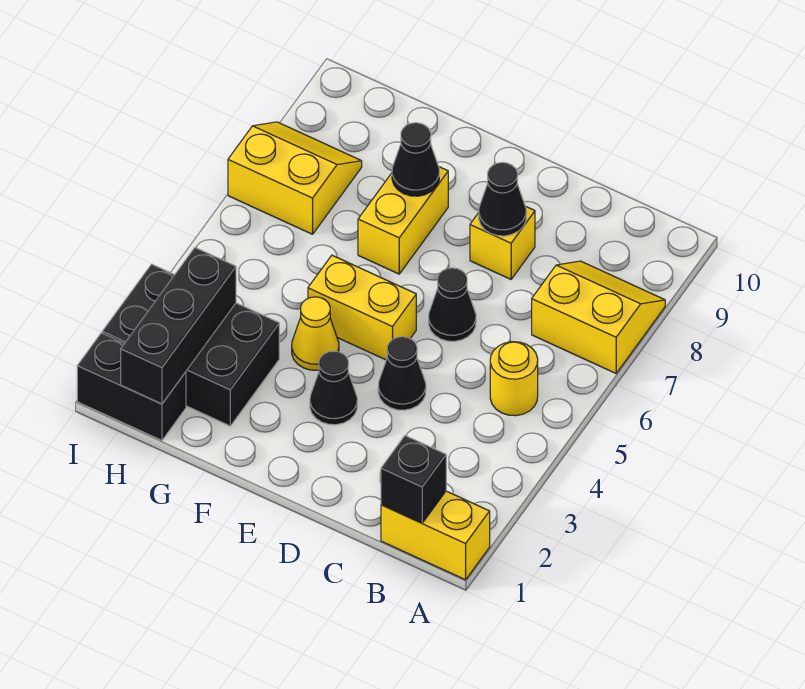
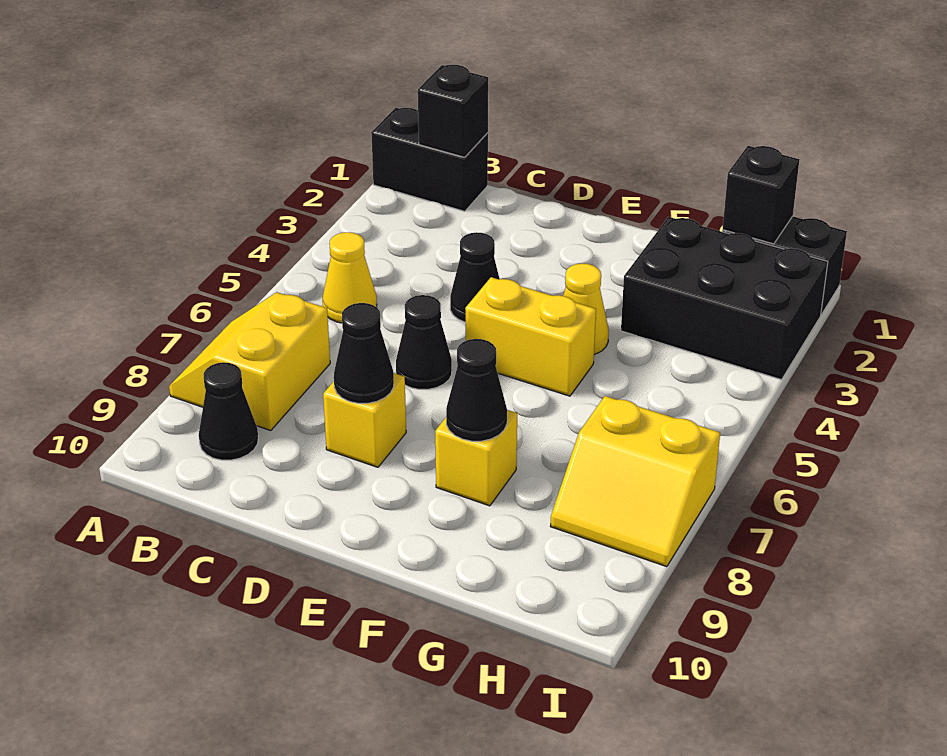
yellow brick A1:B1 level 1 -> black brick A1:B1 level 1
yellow slope A7:B8 level 1 top 7 -> yellow slope A7:B8 level 1 top B
yellow round brick B5 level 1 -> yellow cone B5 level 1
black cone E3 level 1 -> black cone B9 level 1
yellow brick F7:F8 level 1 -> yellow brick F8 level 1
black brick H1:H3 level 2 -> black brick H1 level 2

